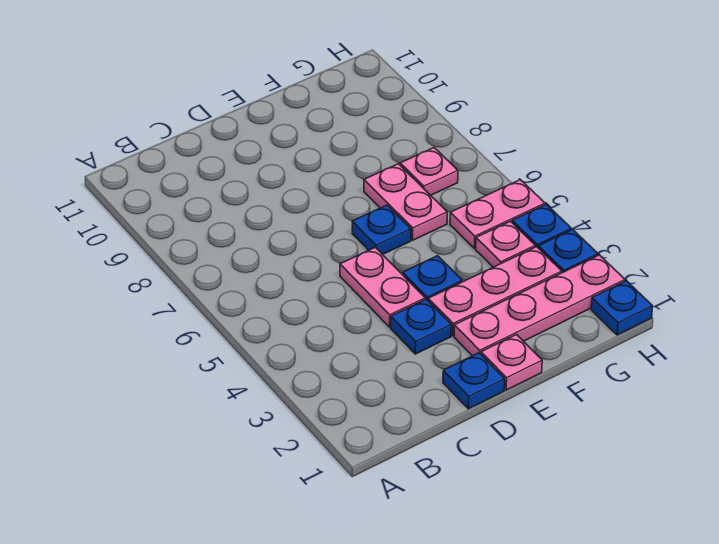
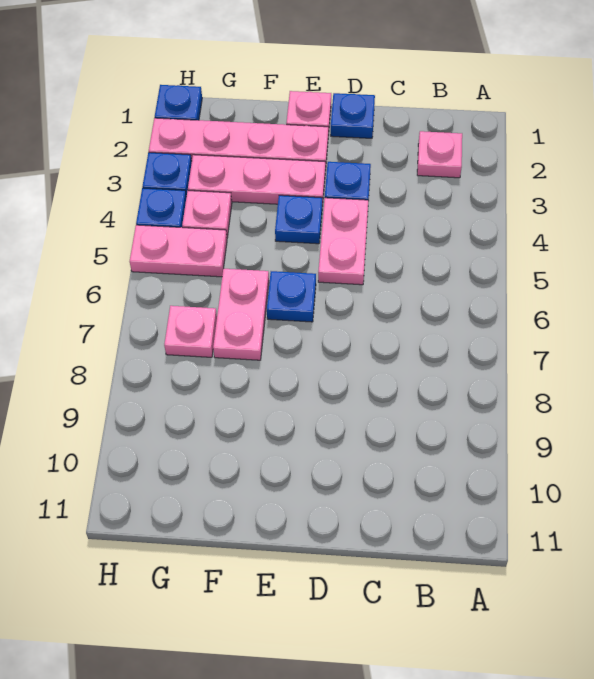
none -> pink plate B2 level 1

